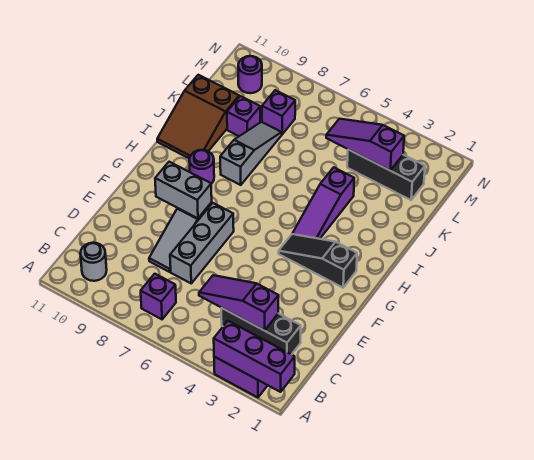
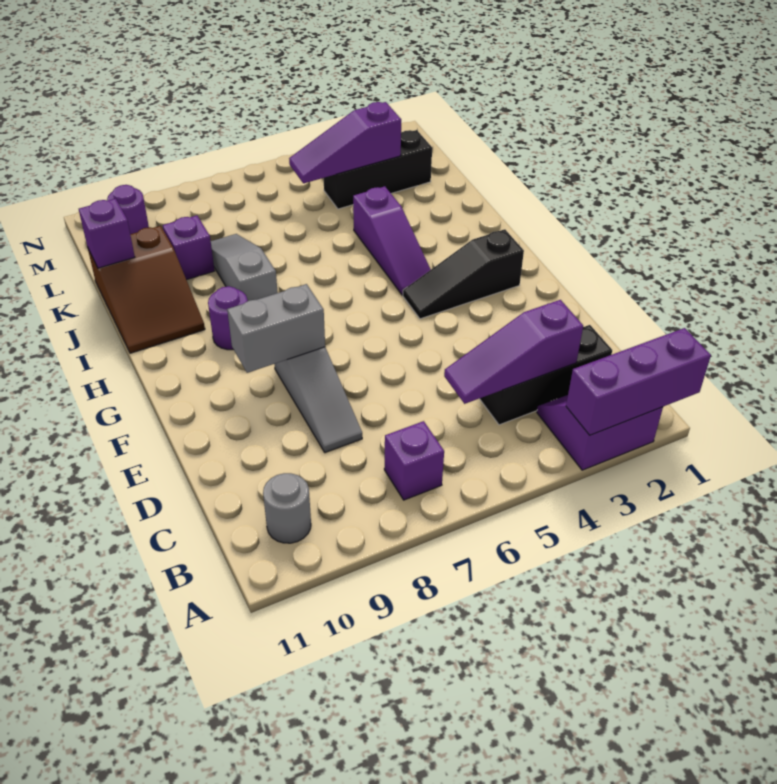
grey brick D7:F7 level 1 -> none
purple brick L8 level 1 -> purple brick K11 level 2

